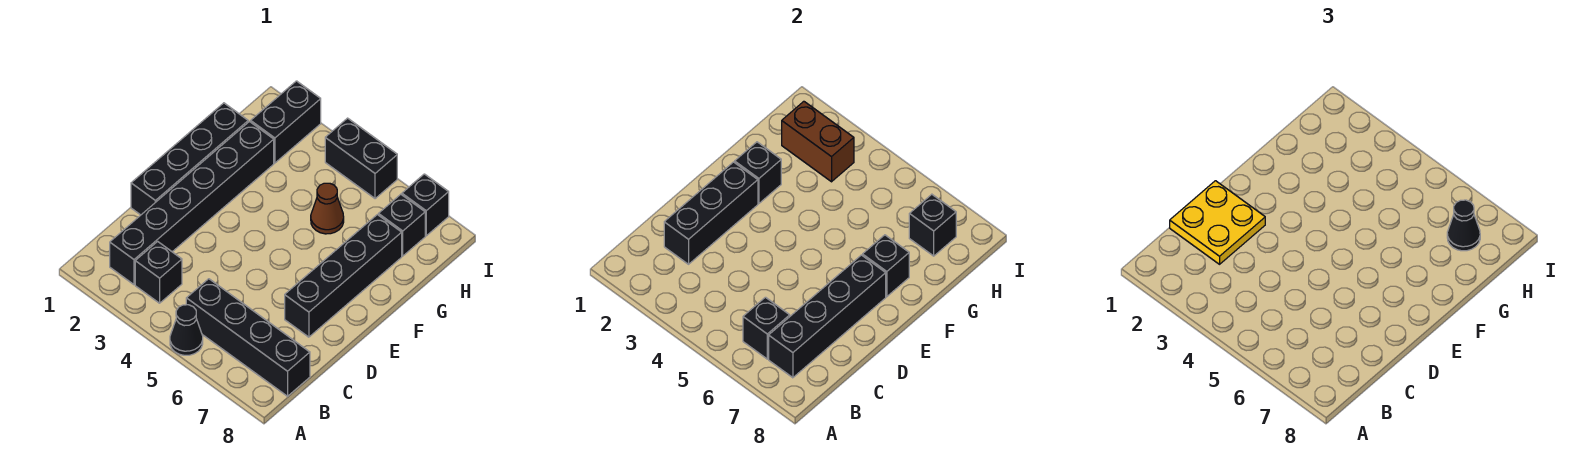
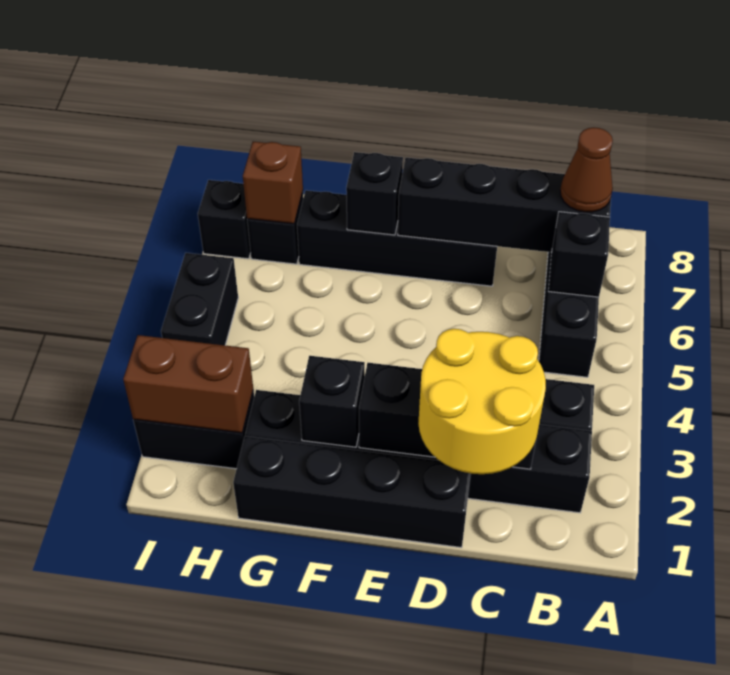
black cone A5 level 1 -> none
yellow plate C1:D2 level 3 -> yellow round brick C1:D2 level 3
brown cone G5 level 1 -> brown cone B7 level 3
brown brick H2:H3 level 2 -> brown brick H2:I2 level 2
black brick H7 level 2 -> brown brick H7 level 2
black cone H7 level 3 -> none

